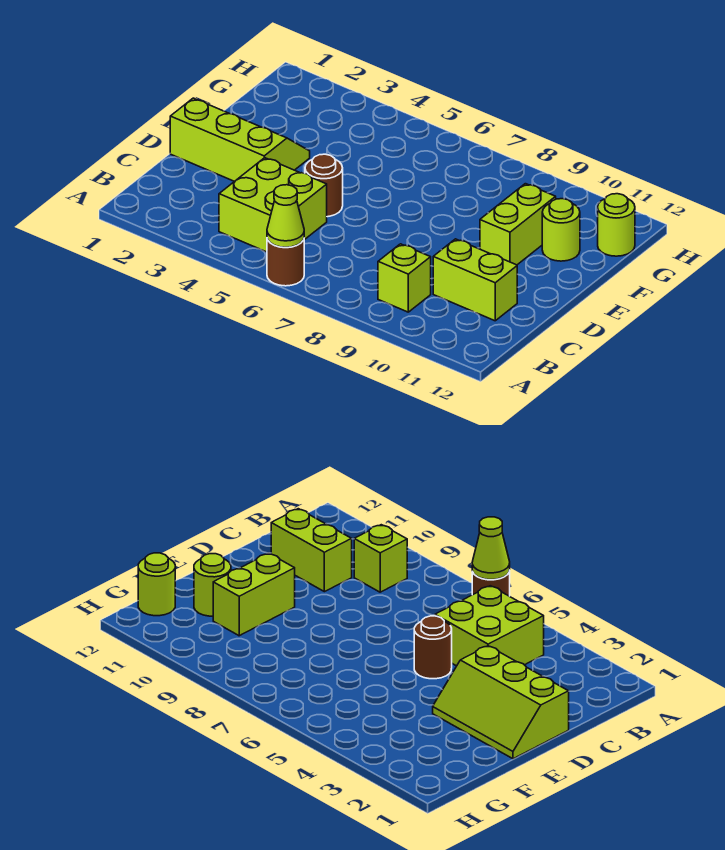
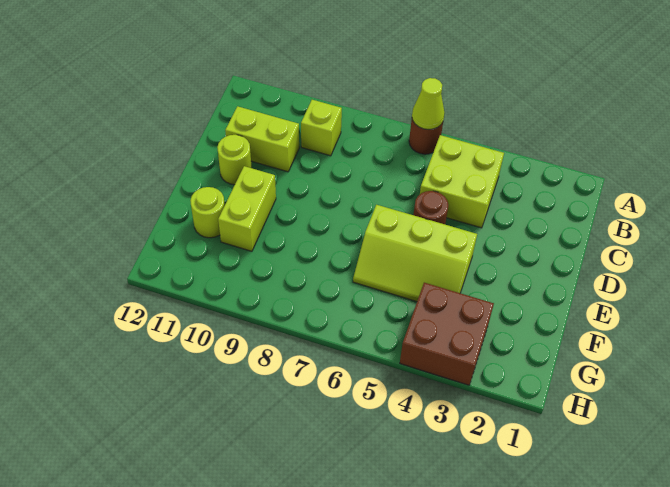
lime slope D1:E3 level 1 top D -> lime slope E4:F6 level 1 top E
none -> brown brick G3:H4 level 1
lime round brick G12 level 1 -> lime round brick D11 level 1

